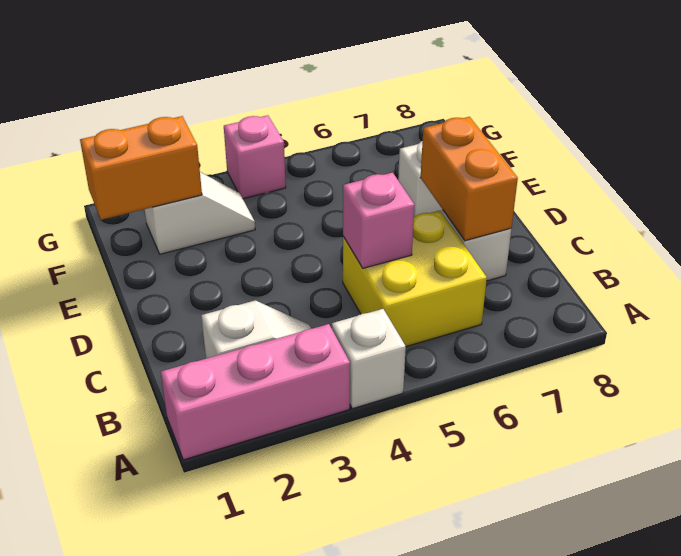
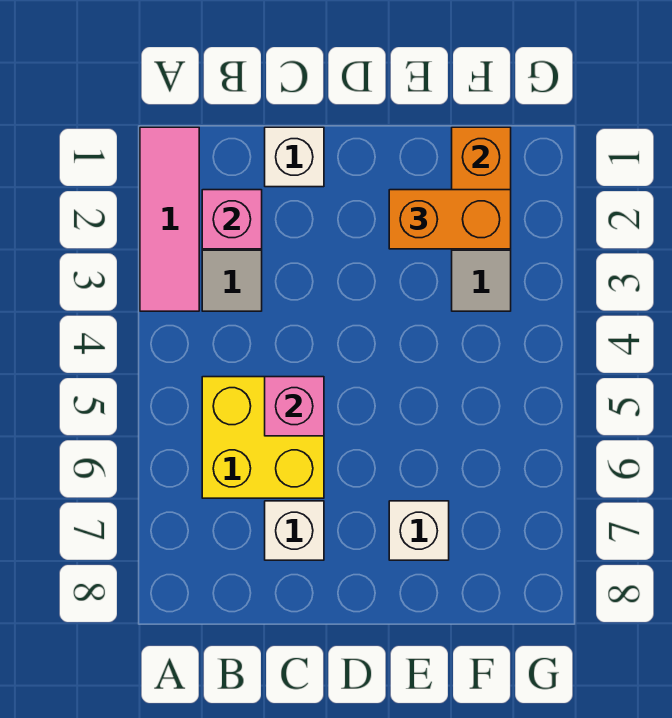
pink brick A1:A3 level 1 -> pink tile A1:A3 level 1
white brick A4 level 1 -> white brick C1 level 1
orange brick C7:D7 level 2 -> orange brick E2:F2 level 3
pink brick G4 level 1 -> pink brick B2 level 2

